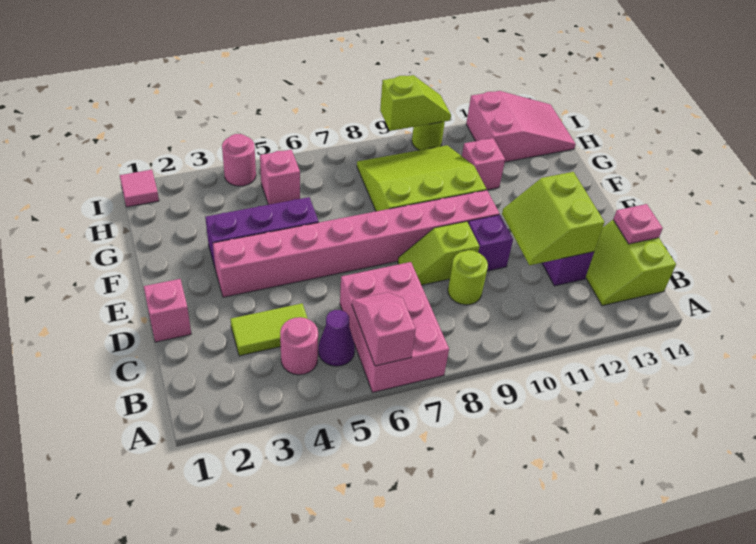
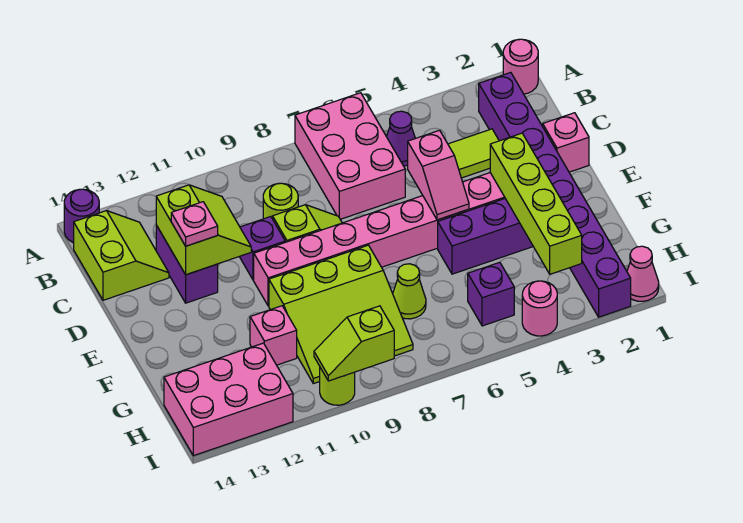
pink slope A6:B6 level 2 top A -> pink slope D5:E5 level 2 top D
none -> purple round brick A14 level 1
none -> purple brick B2:I2 level 1
pink round brick B4 level 1 -> pink round brick A1 level 1
pink plate C14 level 2 -> pink plate D12 level 3
none -> lime brick E3:H3 level 2
none -> lime cone G7 level 1
pink brick H5 level 1 -> purple brick H5 level 1
pink slope H12:I14 level 1 top 12 -> pink brick H12:I14 level 1
pink tile I1 level 1 -> pink cone I1 level 1

